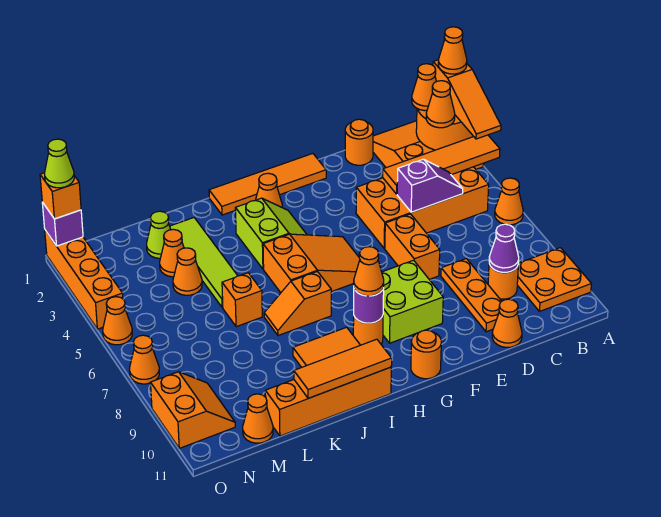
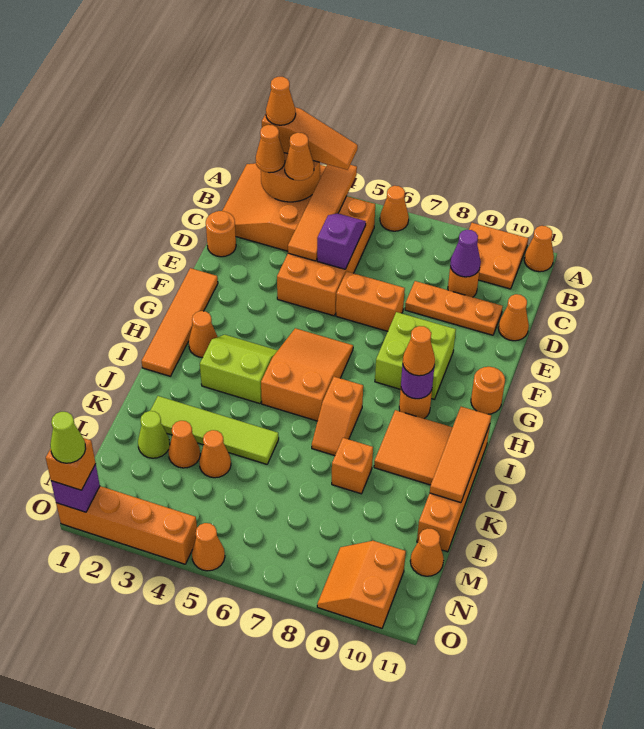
orange brick K6 level 1 -> orange brick K8 level 1
orange slope N9:O10 level 1 top O -> orange slope N9:O10 level 1 top 10
orange cone O7 level 1 -> orange cone A11 level 1

